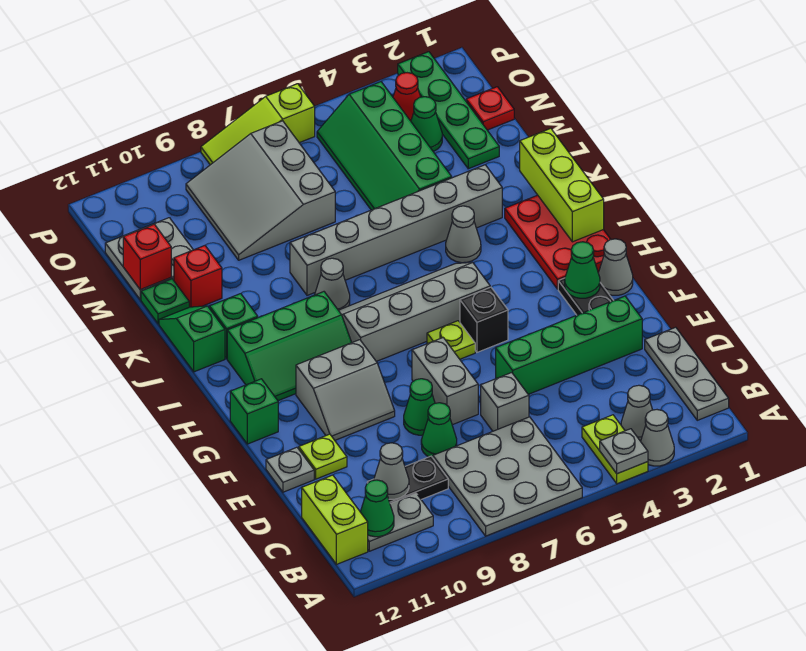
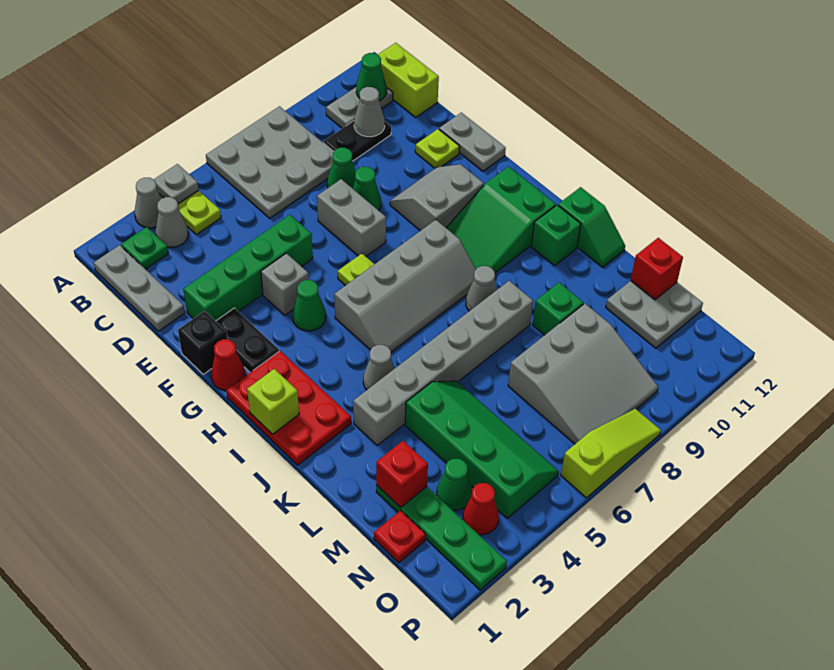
grey brick D6 level 1 -> grey brick F4 level 1
grey plate E12 level 1 -> grey plate E12:F12 level 1
grey cone G1 level 1 -> red cone G1 level 1
green cone G2 level 2 -> green cone G4 level 1
black brick G5 level 1 -> black brick F1 level 1
green brick G12 level 1 -> green brick L9 level 1
green slope H9:I11 level 1 top I -> green slope H9:I11 level 1 top 11
lime brick I1:K1 level 2 -> lime brick I1 level 2
red brick L11 level 1 -> red brick M2 level 2
green plate L12 level 1 -> green plate B2 level 1
grey slope M7:O9 level 1 top 7 -> grey slope M7:O9 level 1 top M

